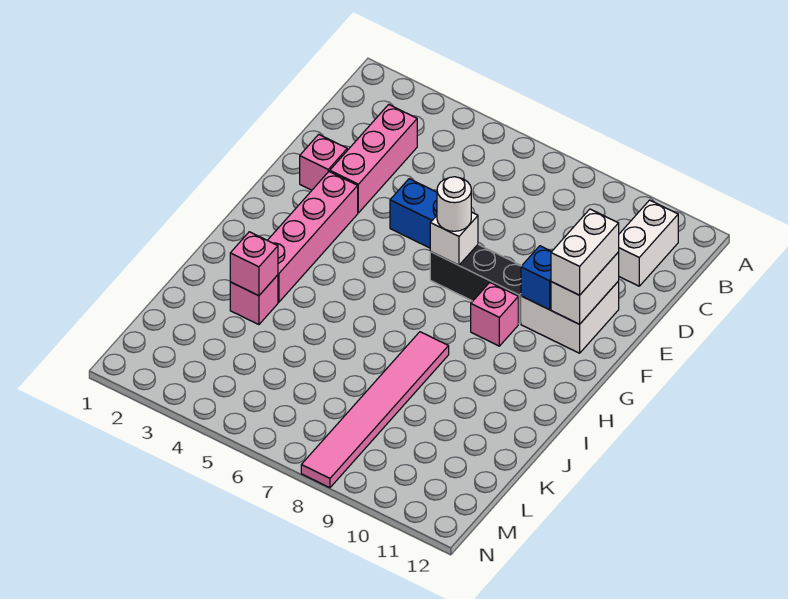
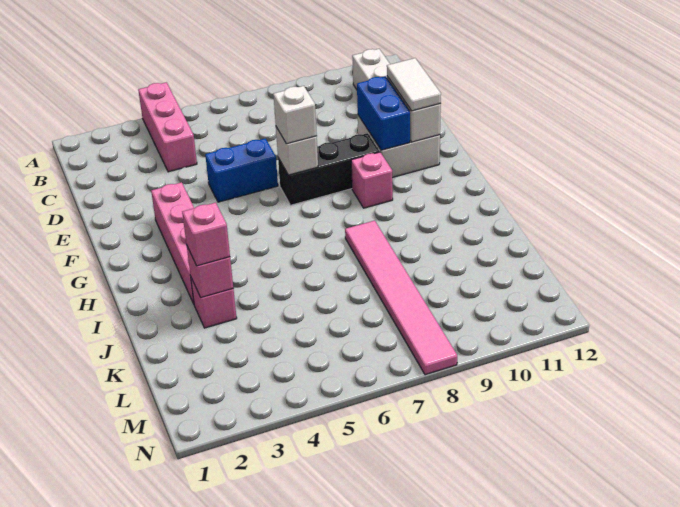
pink brick C3:E3 level 1 -> pink brick A4:C4 level 1
pink brick E2 level 1 -> pink brick J3 level 3
white brick E11:F11 level 3 -> white tile E11:F11 level 3
white round brick F7 level 3 -> white brick F7 level 3
blue brick F10 level 2 -> blue brick E10:F10 level 2

